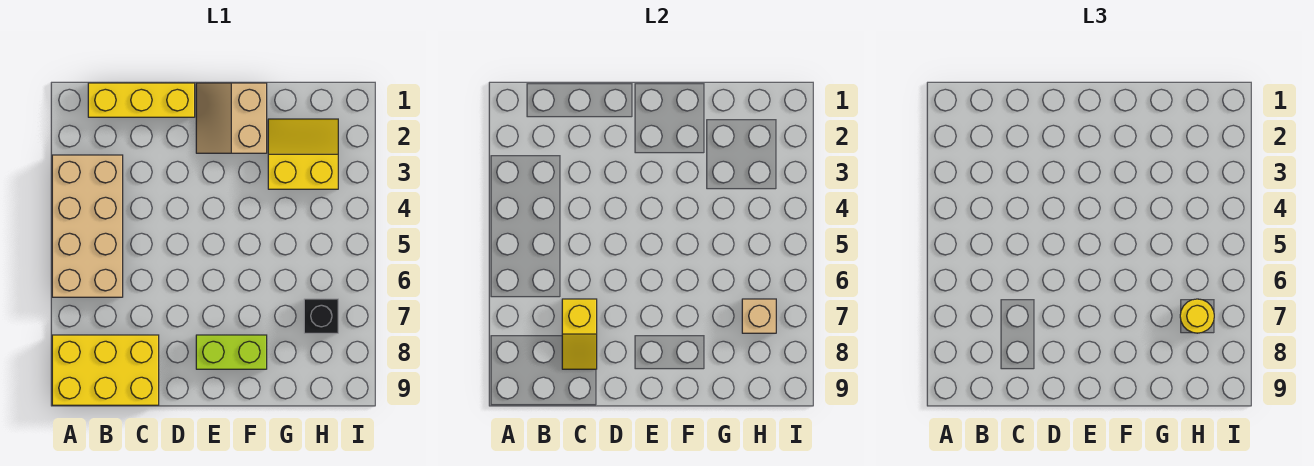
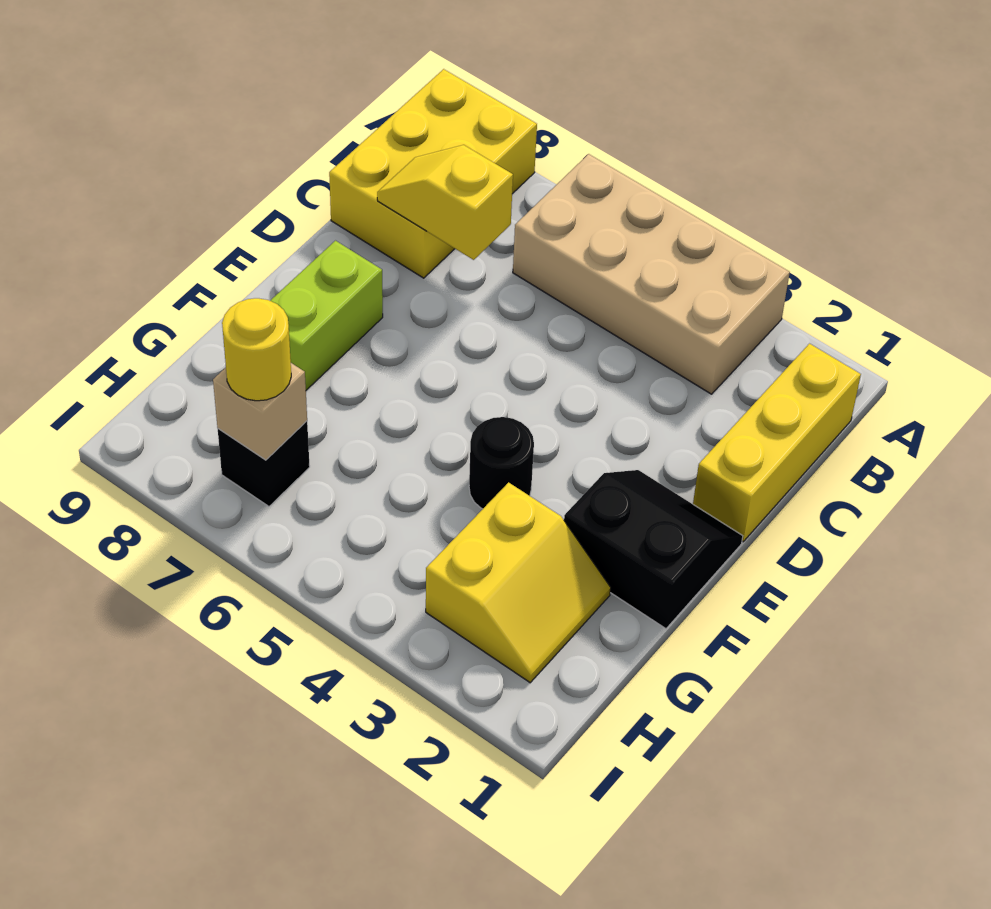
tan slope E1:F2 level 1 top F -> black slope E1:F2 level 1 top F
none -> black round brick F4 level 1

